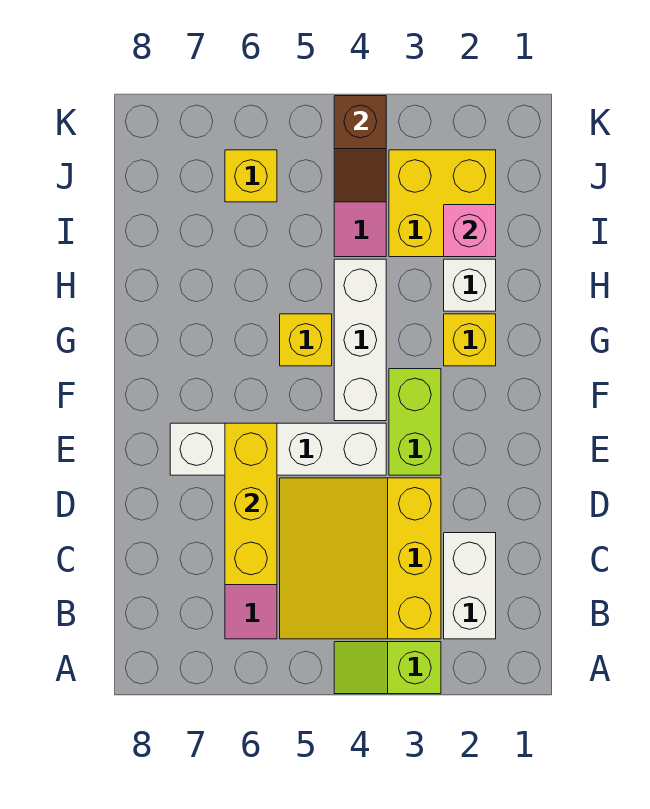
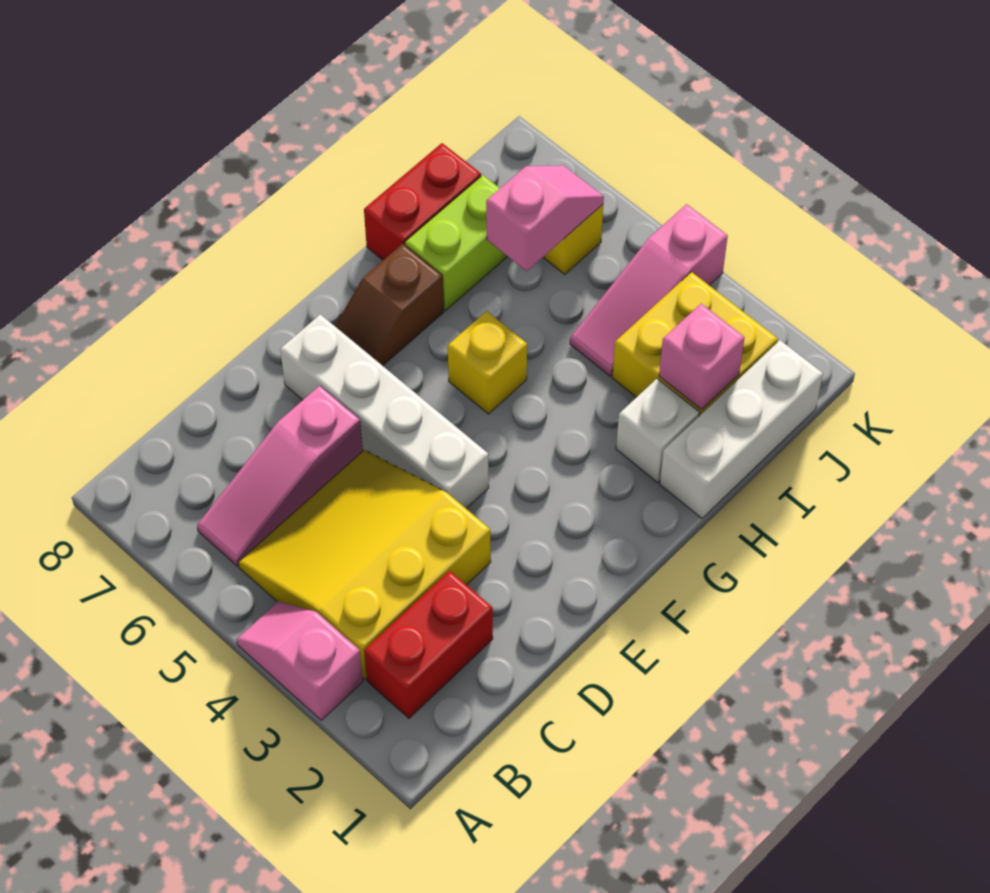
lime slope A3:A4 level 1 top 3 -> pink slope A3:A4 level 1 top 3
white brick B2:C2 level 1 -> red brick B2:C2 level 1
yellow brick C6:E6 level 2 -> none
lime brick E3:F3 level 1 -> lime brick H7:I7 level 1
white brick F4:H4 level 1 -> white brick H1:J1 level 1
yellow brick G2 level 1 -> none
none -> red brick H8:I8 level 1
none -> pink slope I6:J6 level 2 top I
brown slope J4:K4 level 2 top K -> brown slope F7:G7 level 1 top G

